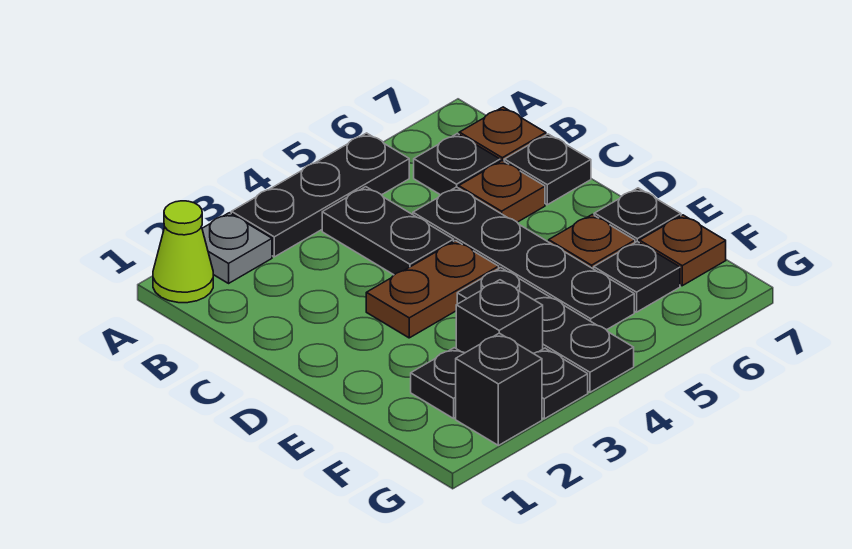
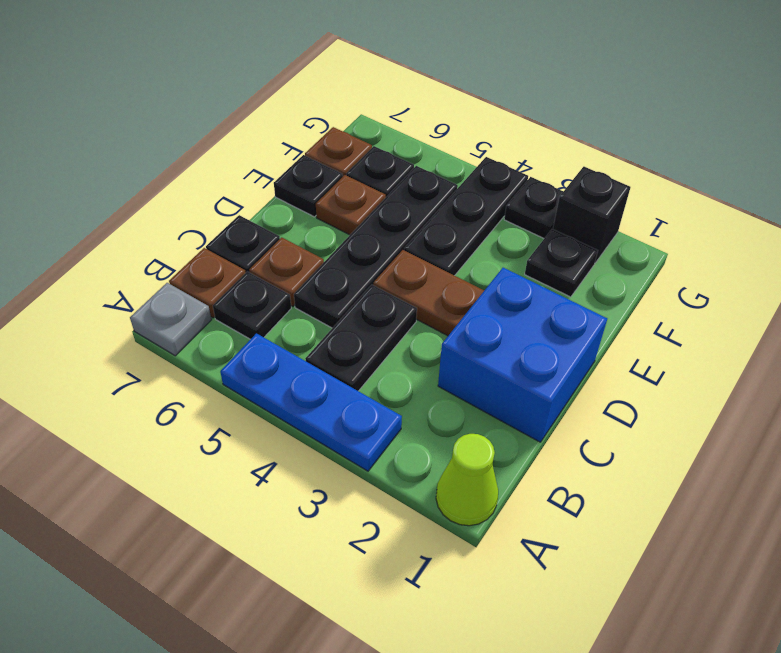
grey plate A2 level 1 -> grey plate A7 level 1
black plate A3:A5 level 1 -> blue plate A3:A5 level 1
none -> blue brick C1:D2 level 1
black brick F3 level 1 -> none

